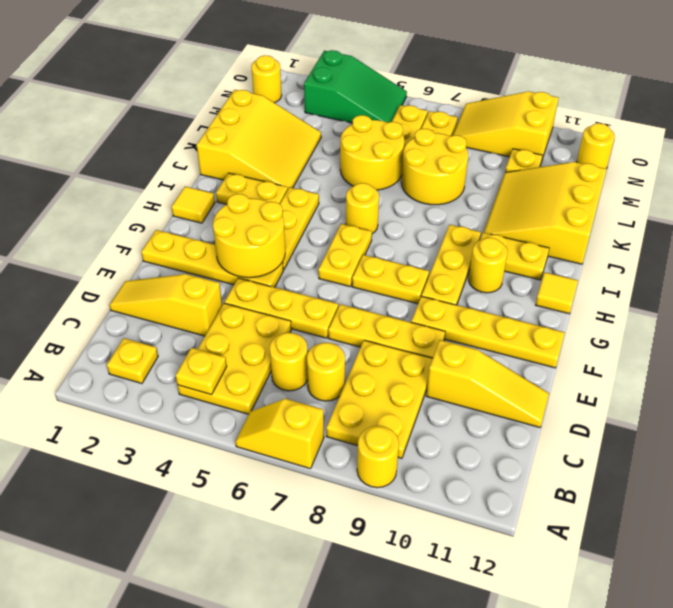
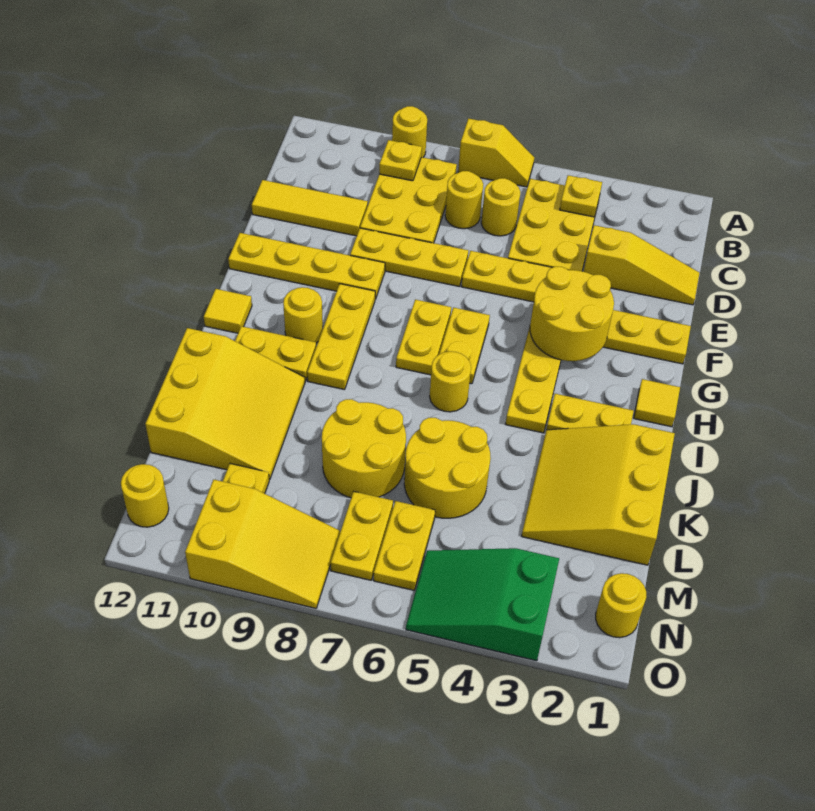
yellow plate B2 level 1 -> yellow plate B9 level 2
yellow slope D10:D12 level 1 top 10 -> yellow tile D10:D12 level 1
yellow plate G7:G8 level 1 -> yellow plate G7:H7 level 1

